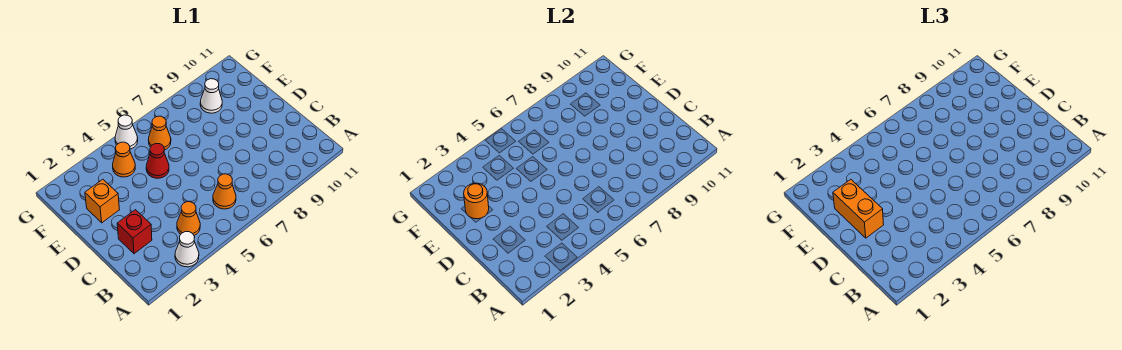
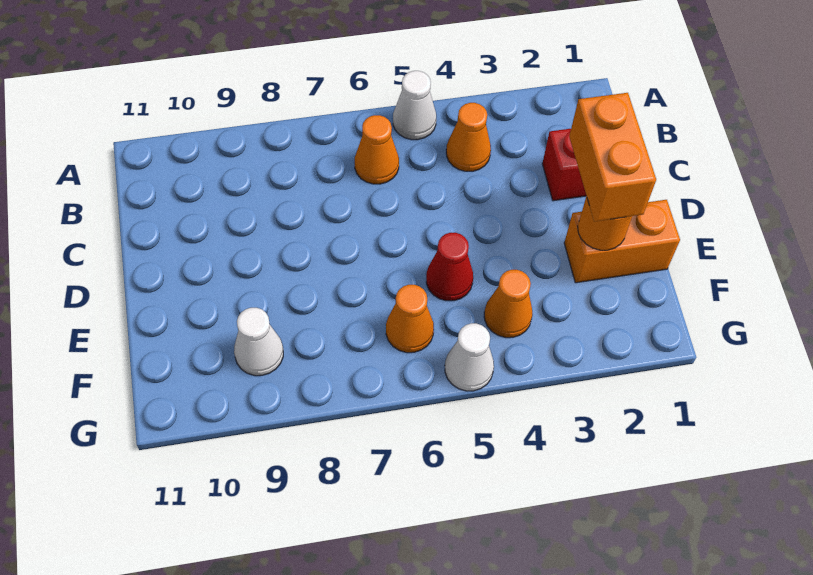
white cone A3 level 1 -> white cone A5 level 1
orange brick E2 level 1 -> orange brick E1:E2 level 1

